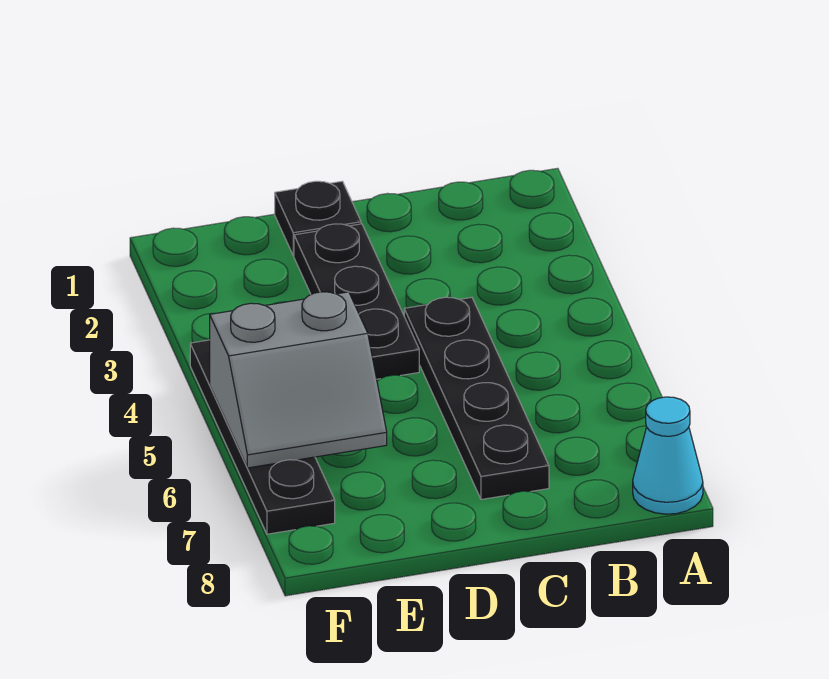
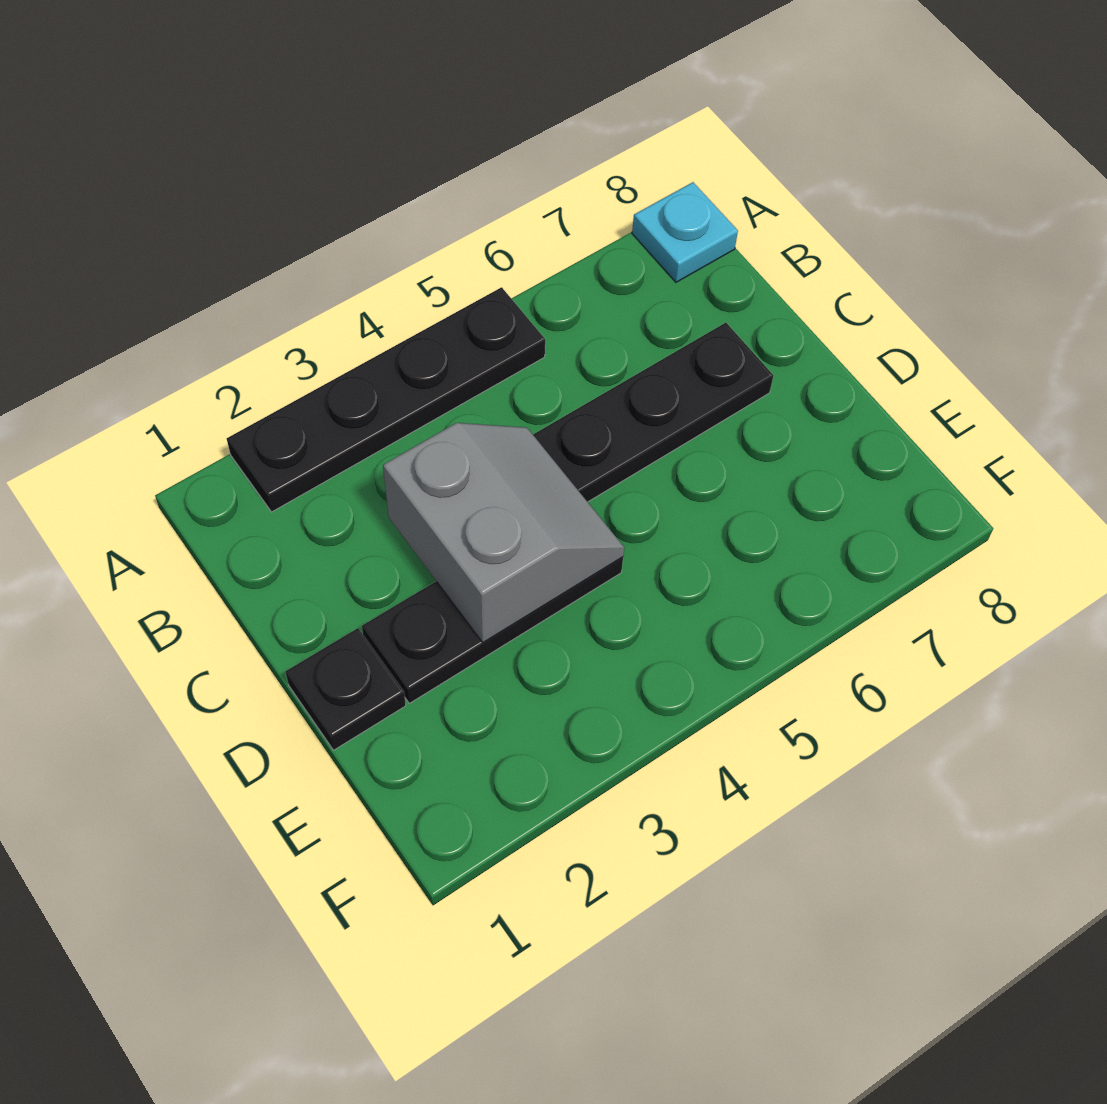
cyan cone A8 level 1 -> cyan plate A8 level 1
grey slope E5:F6 level 2 top 5 -> grey slope C3:D4 level 2 top 3
black plate F4:F7 level 1 -> black plate A2:A5 level 1

